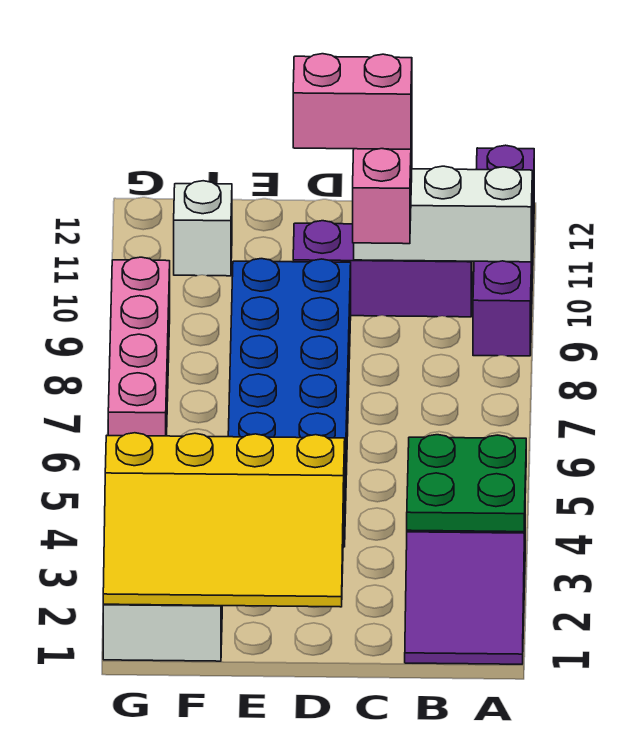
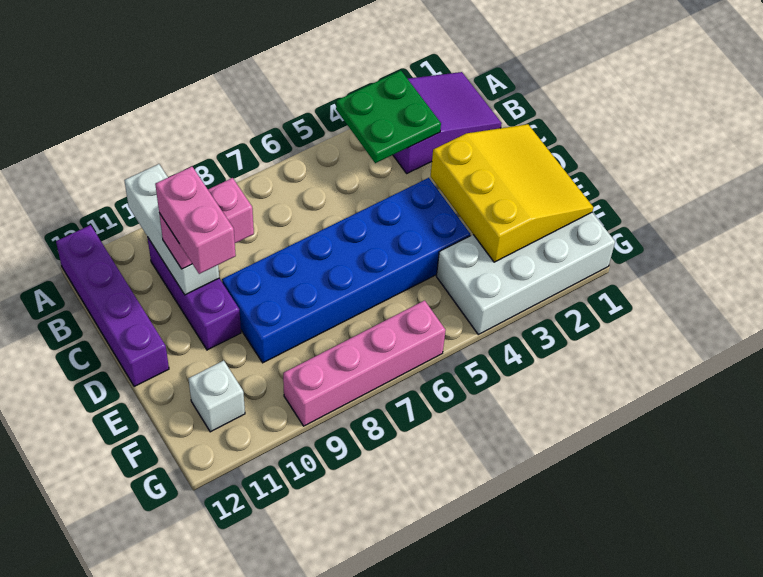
purple brick A9:A12 level 1 -> purple brick A12:D12 level 1
yellow slope D1:G3 level 2 top 3 -> yellow slope D1:F3 level 2 top 3

